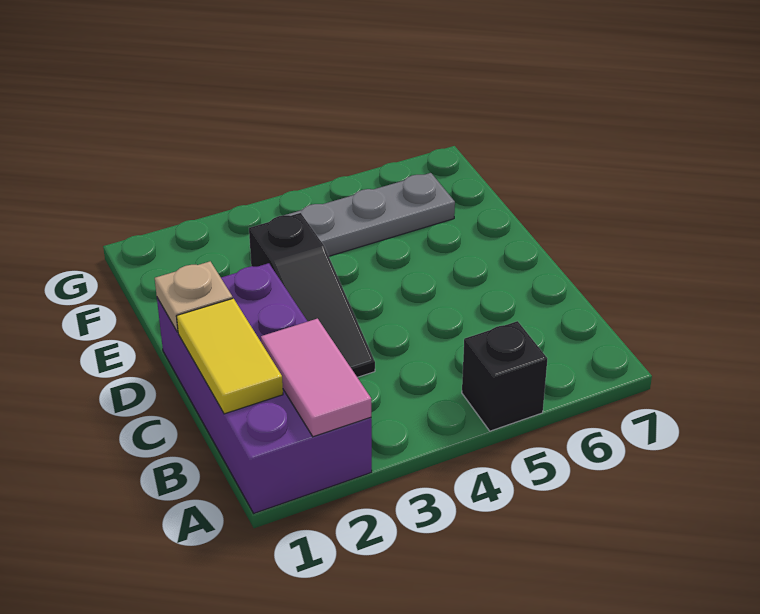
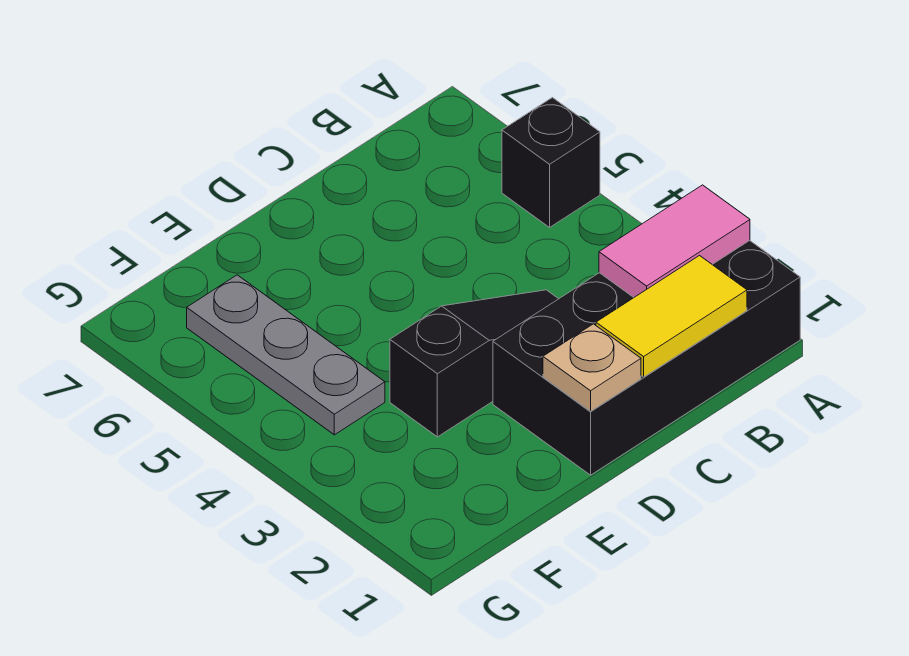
purple brick A1:D2 level 1 -> black brick A1:D2 level 1

